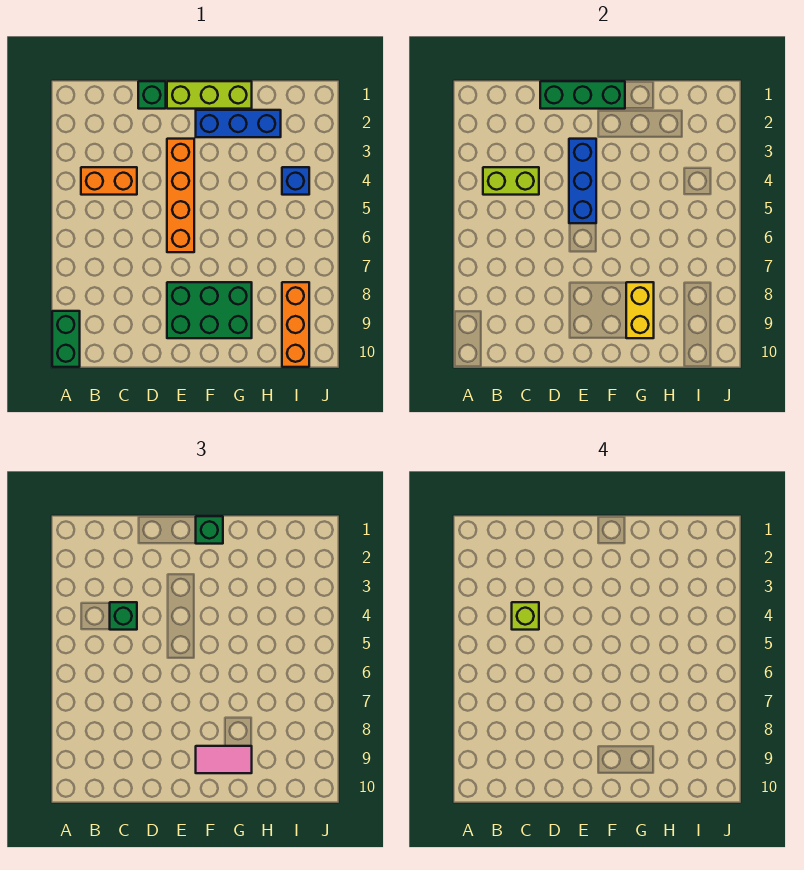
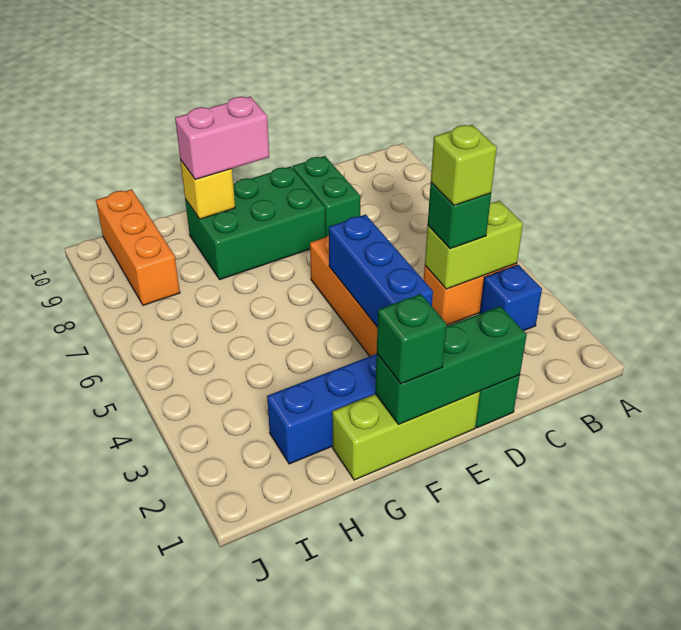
green brick A9:A10 level 1 -> green brick D8:D9 level 1
pink tile F9:G9 level 3 -> pink brick F9:G9 level 3
yellow brick G8:G9 level 2 -> yellow brick G9 level 2
blue brick I4 level 1 -> blue brick B3 level 1

